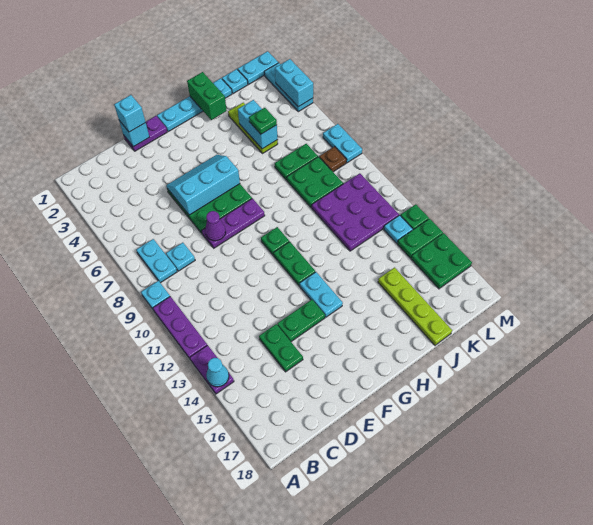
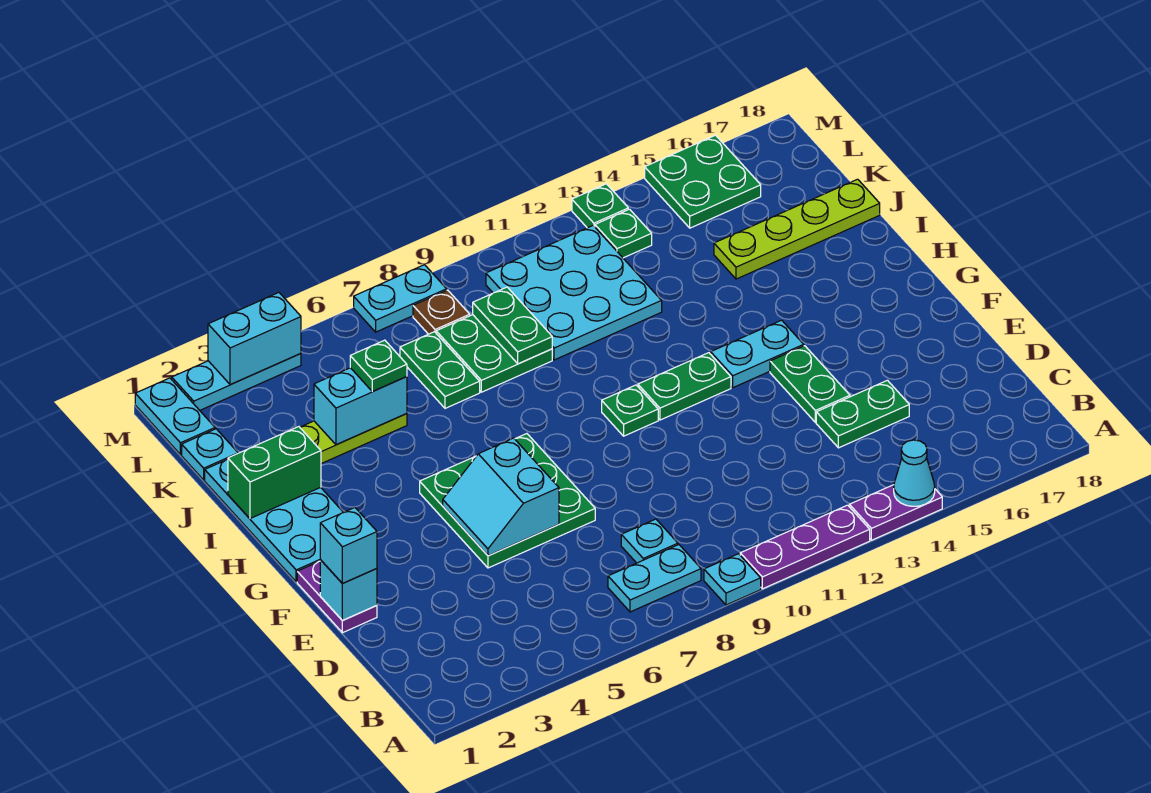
cyan slope E5:G6 level 2 top 6 -> cyan slope E5:F6 level 2 top 6
purple plate E8:G8 level 1 -> none
purple cone E8 level 2 -> none
cyan plate G1:J1 level 1 -> cyan plate G1:J2 level 1
purple plate J10:L12 level 1 -> cyan plate J10:L12 level 1
cyan plate L13 level 1 -> green plate L13 level 1
green plate L14:M14 level 1 -> green plate J9:K9 level 2

